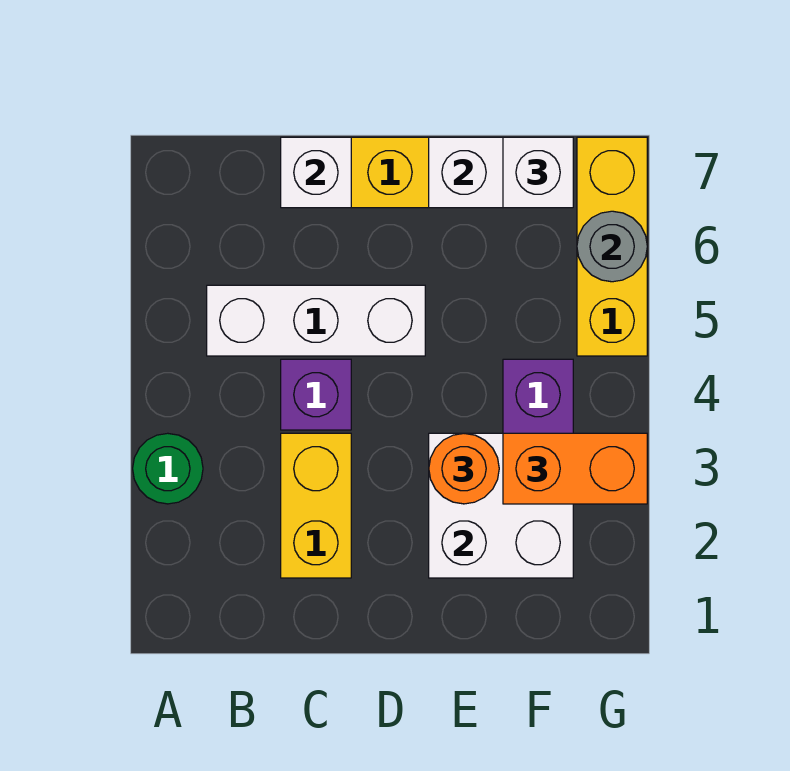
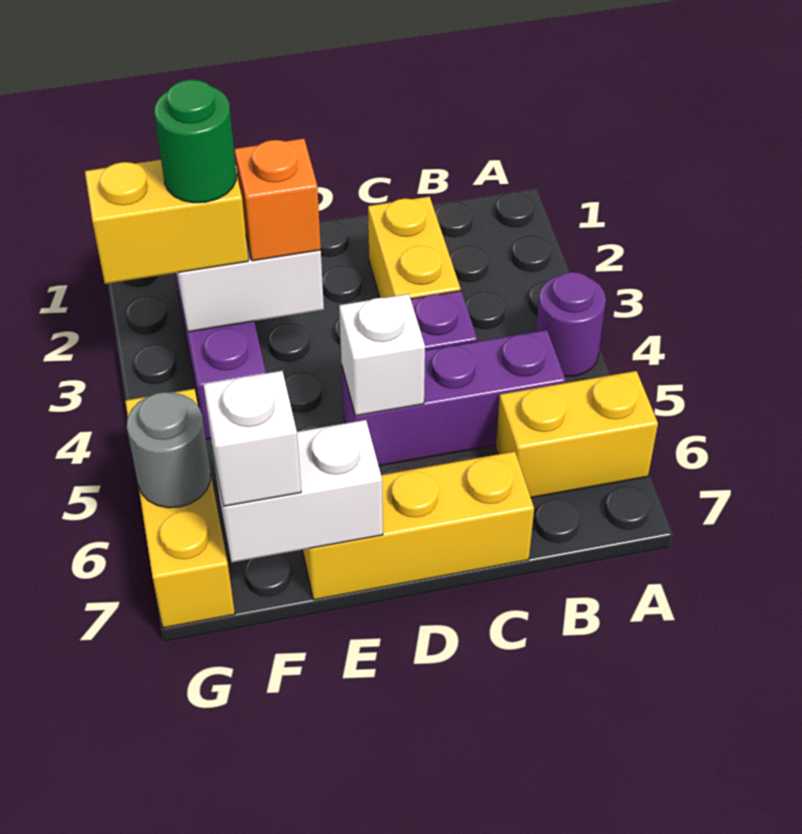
green round brick A3 level 1 -> green round brick F3 level 4
none -> purple round brick A4 level 1
none -> yellow brick A6:B6 level 1
white brick B5:D5 level 1 -> purple brick B5:D5 level 1
white brick C7 level 2 -> white brick D5 level 2
orange round brick E3 level 3 -> orange brick E3 level 3
orange brick F3:G3 level 3 -> yellow brick F3:G3 level 3

